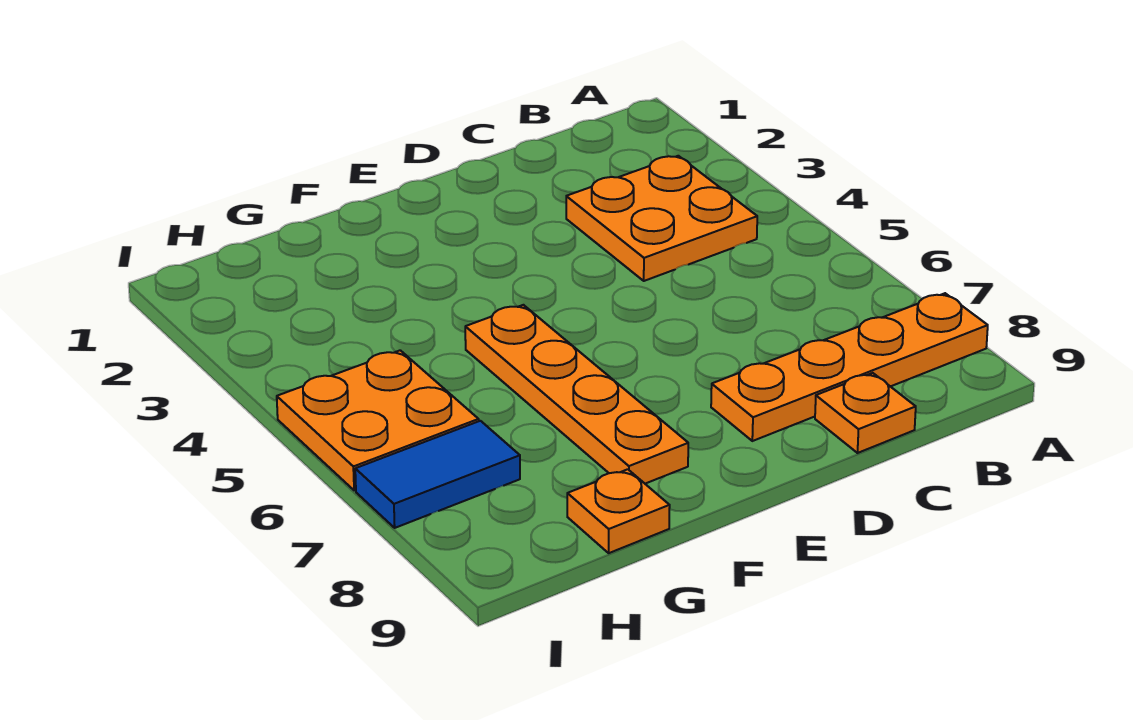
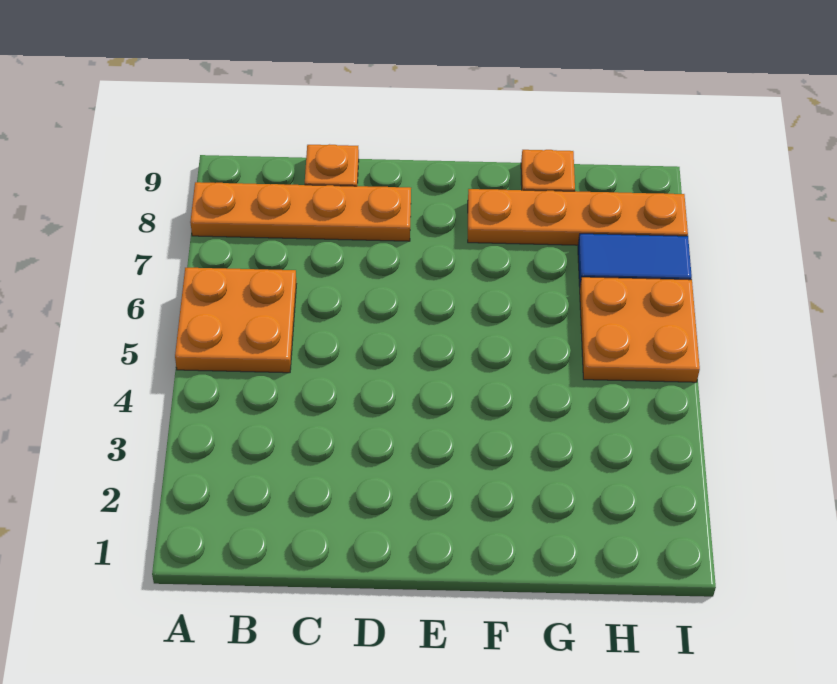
orange plate B3:C4 level 1 -> orange plate A5:B6 level 1
orange plate F5:F8 level 1 -> orange plate F8:I8 level 1

